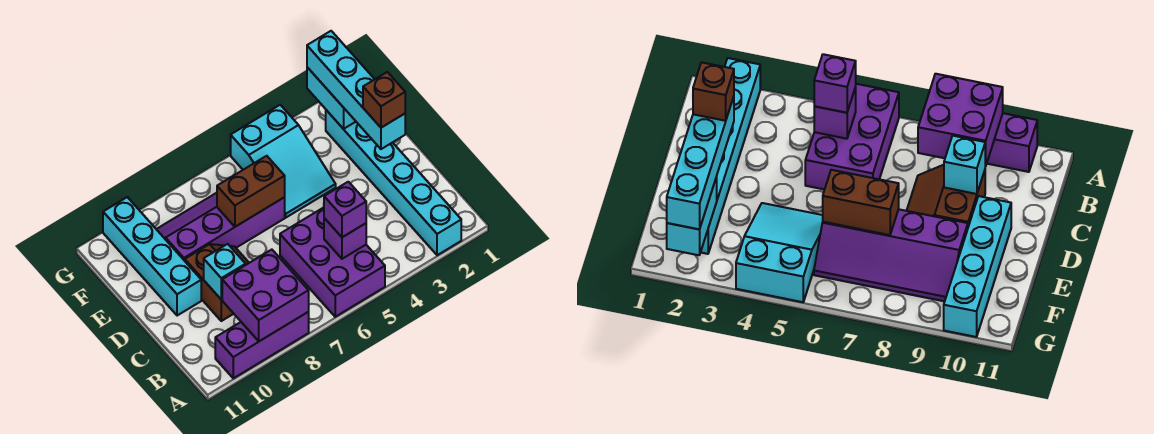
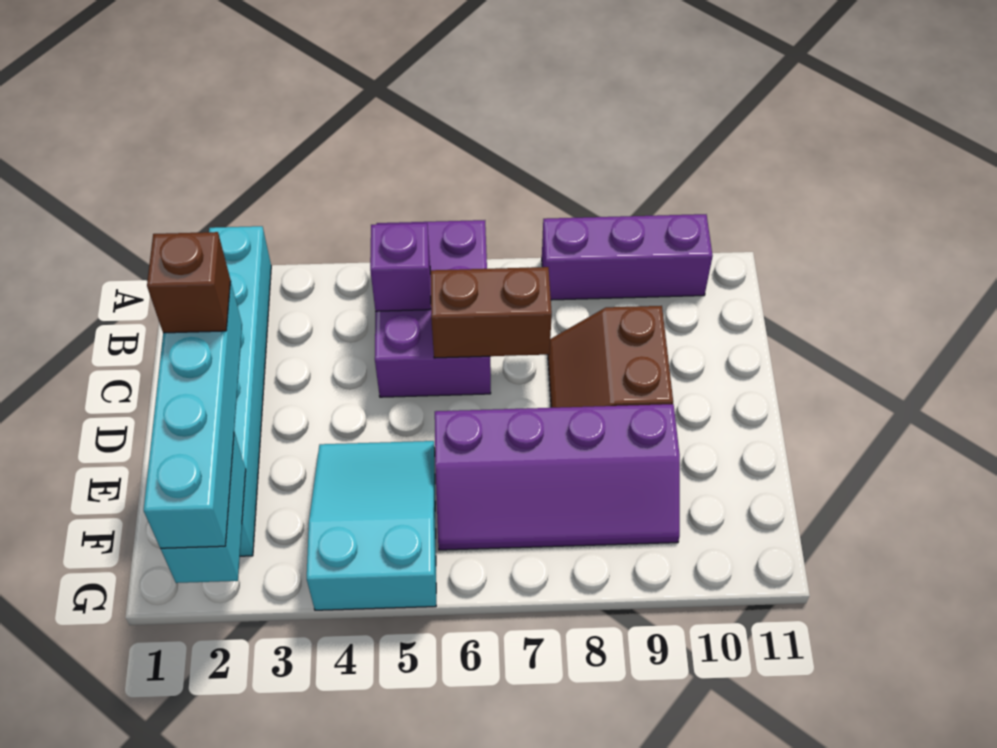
purple brick A8:B9 level 2 -> none
purple brick B5 level 3 -> none
cyan brick C9 level 2 -> none
cyan brick D10:G10 level 1 -> none
brown brick E6:E7 level 2 -> brown brick C6:C7 level 2

